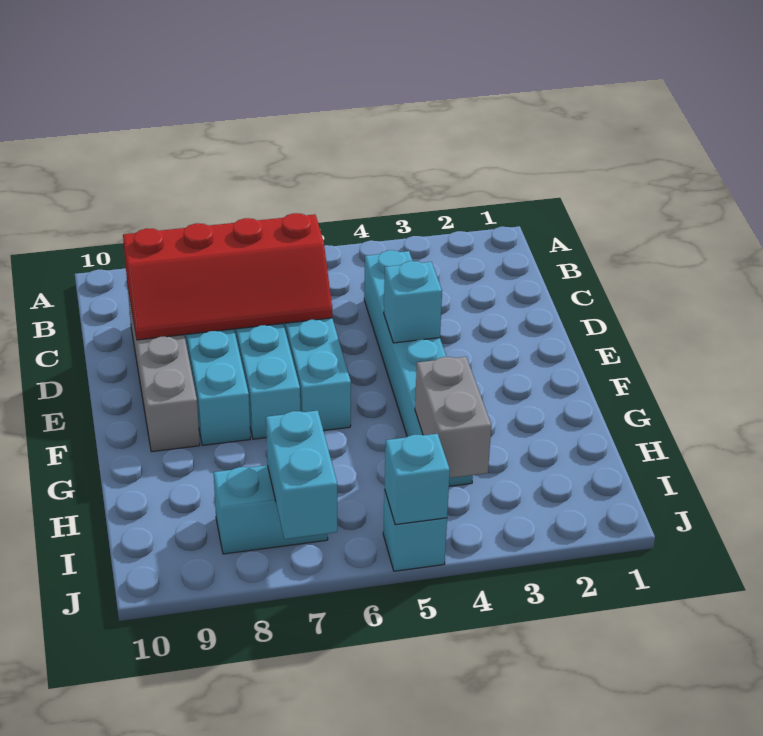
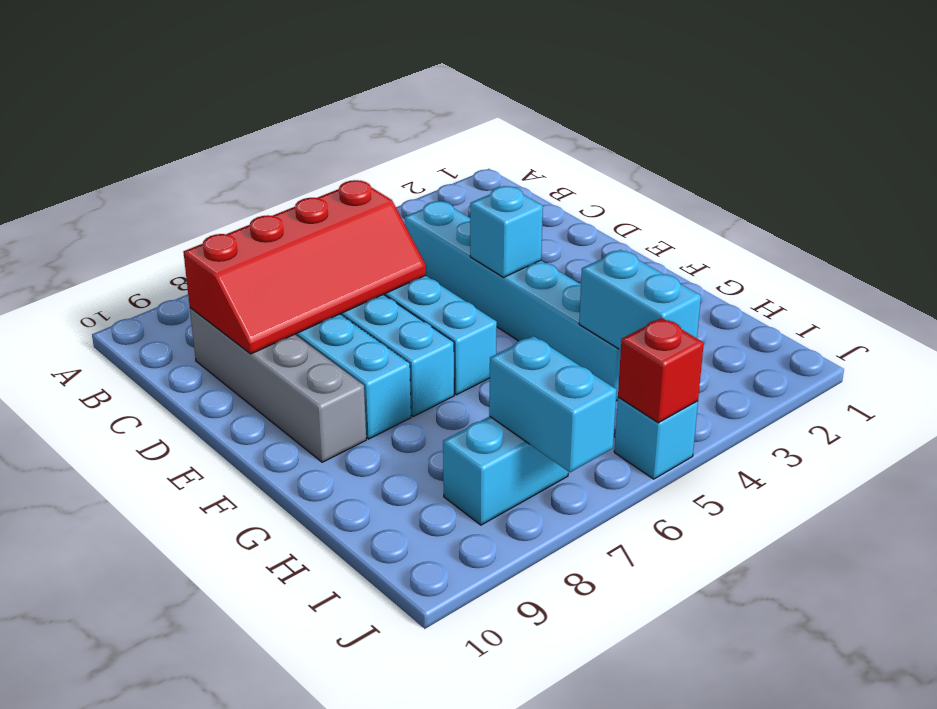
grey brick H4:I4 level 2 -> cyan brick H4:I4 level 2
cyan brick J5 level 2 -> red brick J5 level 2

